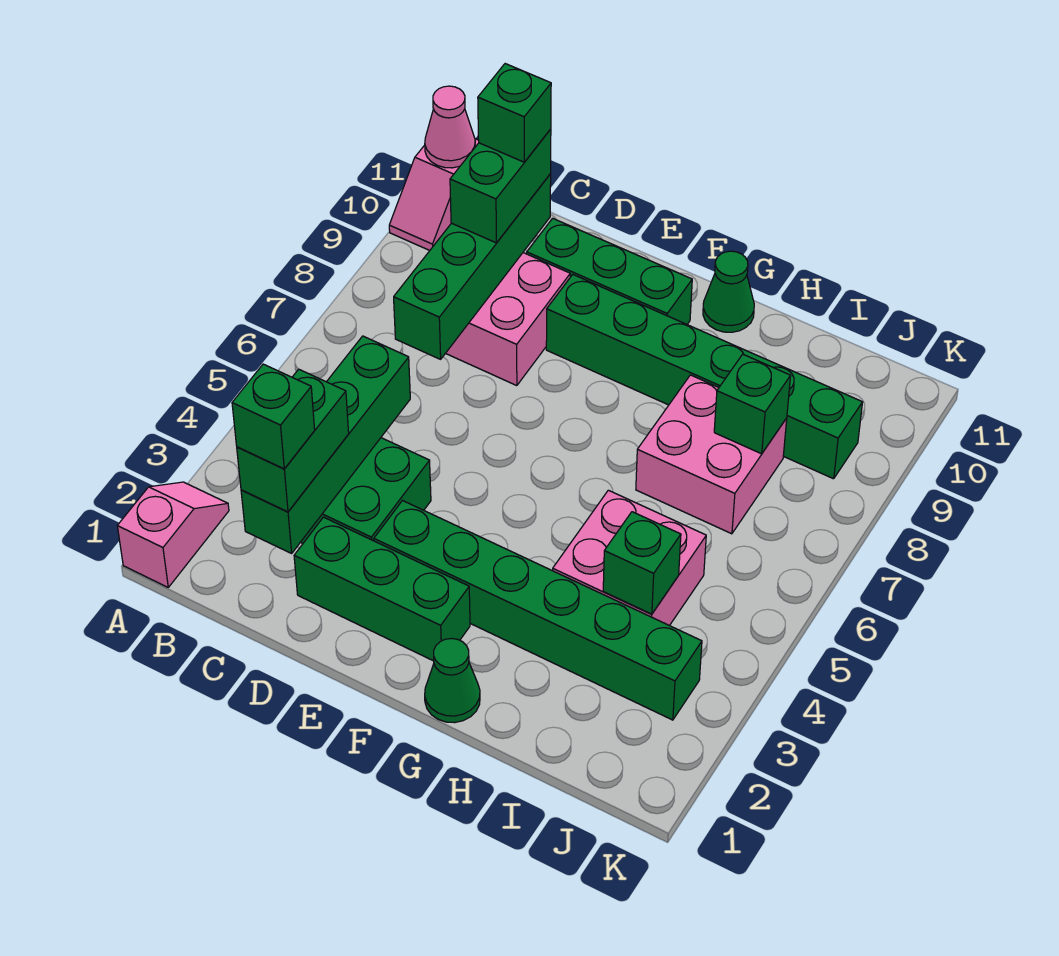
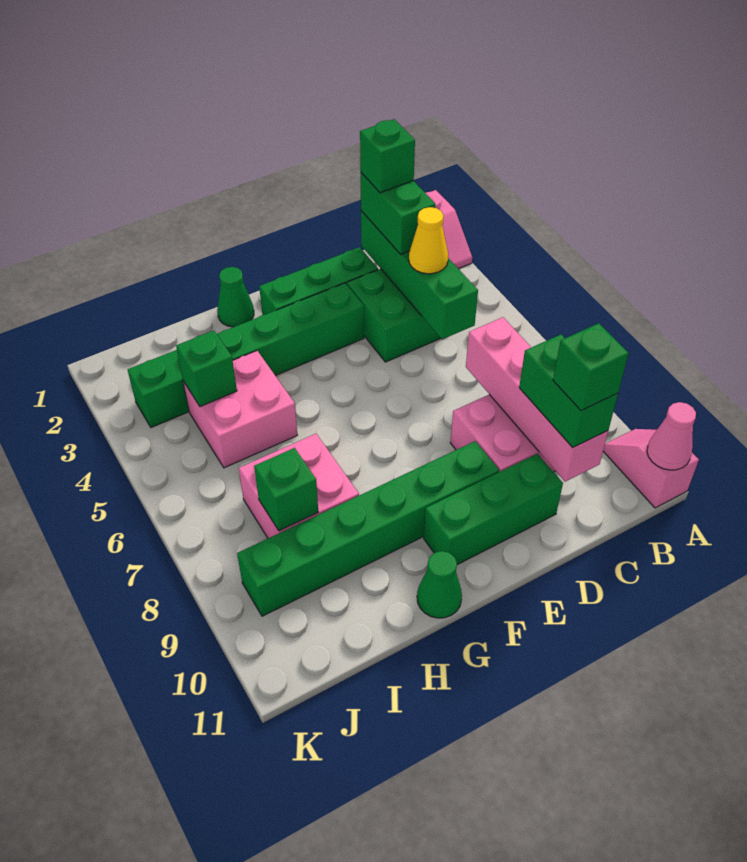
none -> yellow cone C4 level 3
green brick C7:C10 level 2 -> pink brick C7:C10 level 2

